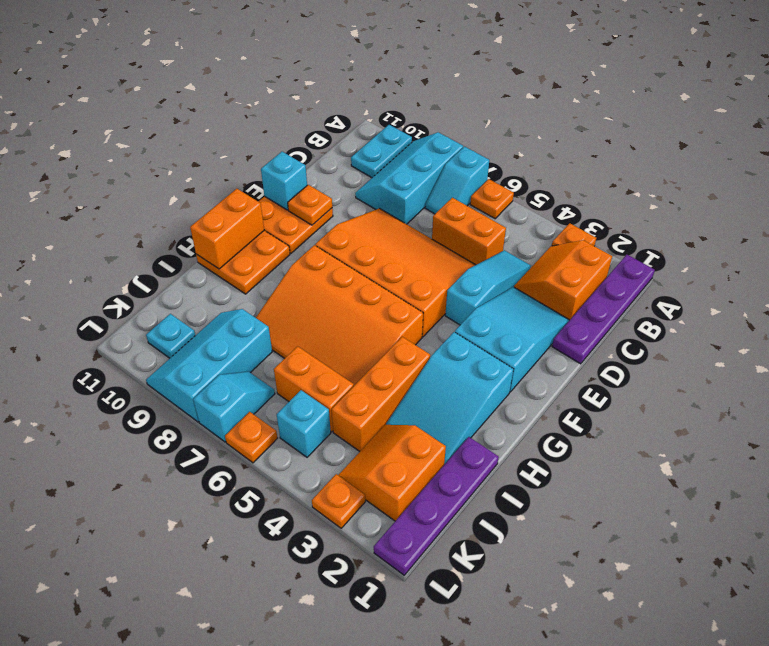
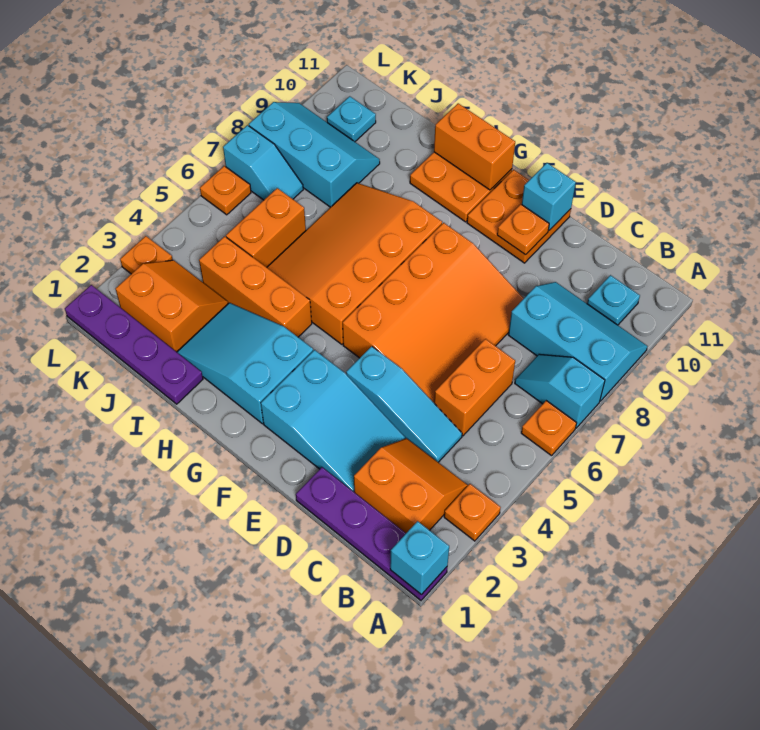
cyan plate A10:B10 level 1 -> cyan plate B10 level 1
cyan brick K5 level 1 -> cyan brick A1 level 2

